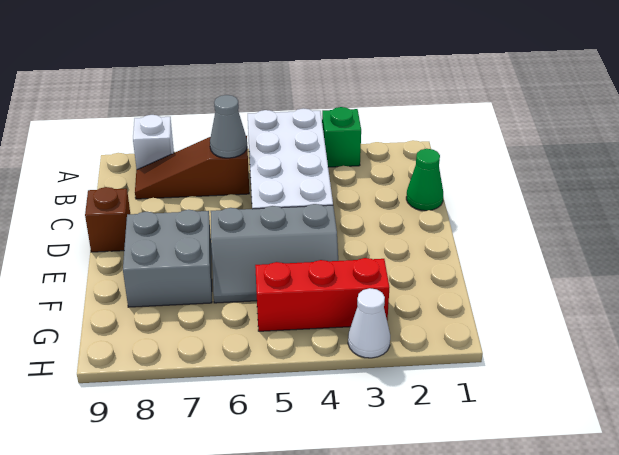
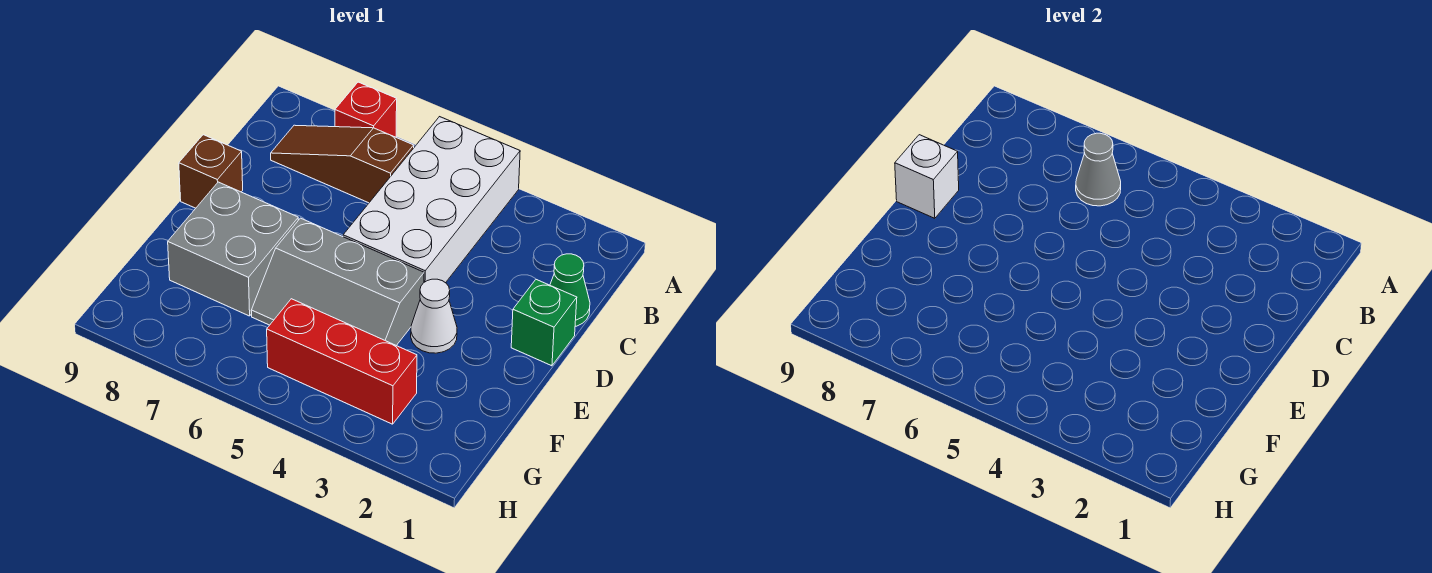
green brick A3 level 1 -> green brick D1 level 1
none -> red brick A7 level 1
white brick A8 level 1 -> white brick D9 level 2
white cone H3 level 1 -> white cone E3 level 1

